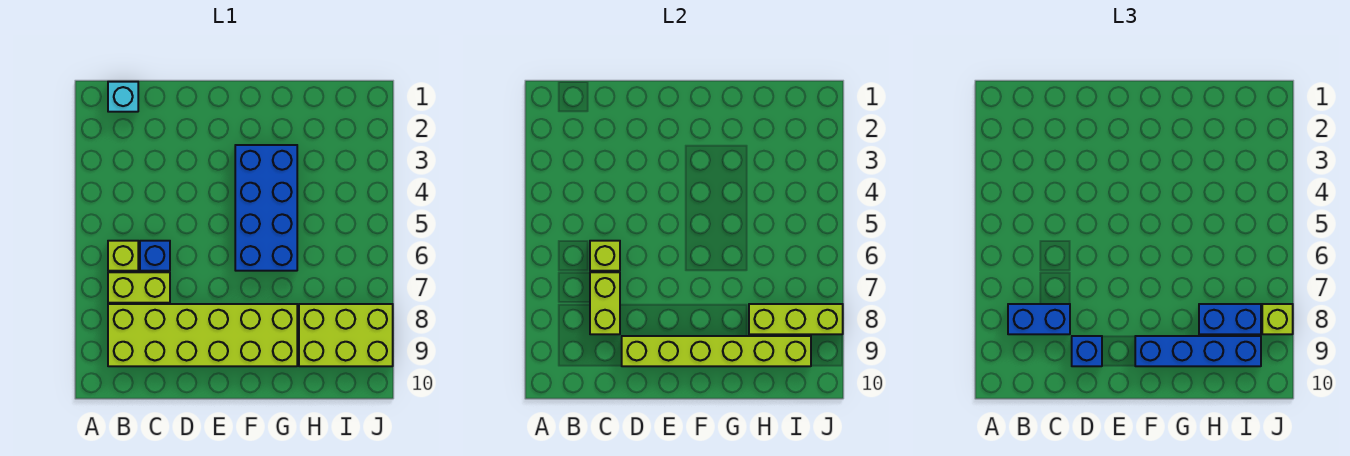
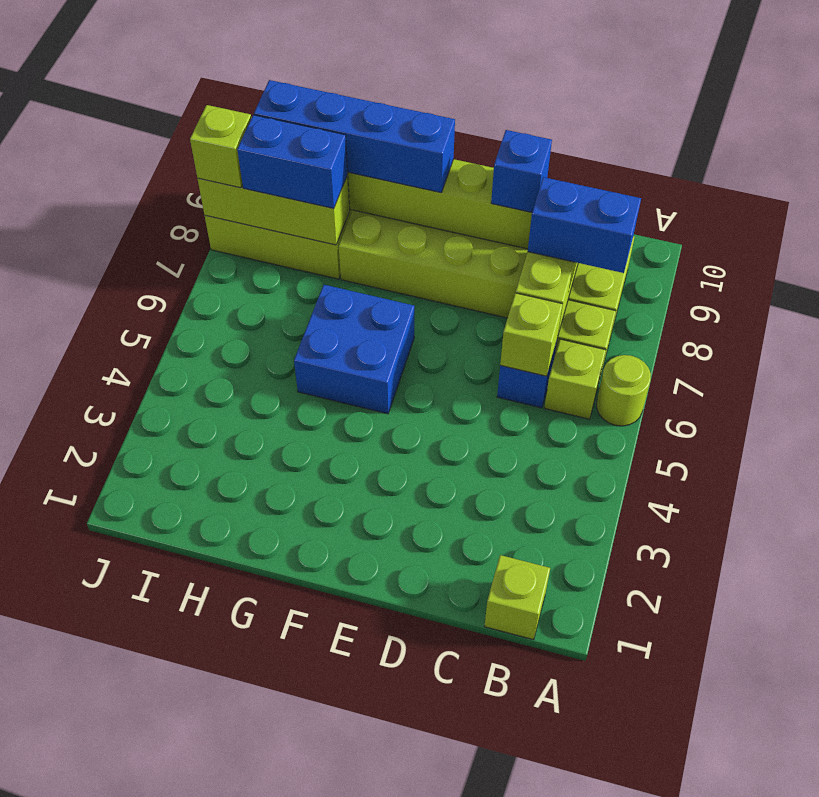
none -> lime round brick A6 level 1
cyan brick B1 level 1 -> lime brick B1 level 1
blue brick F3:G6 level 1 -> blue brick F5:G6 level 1

